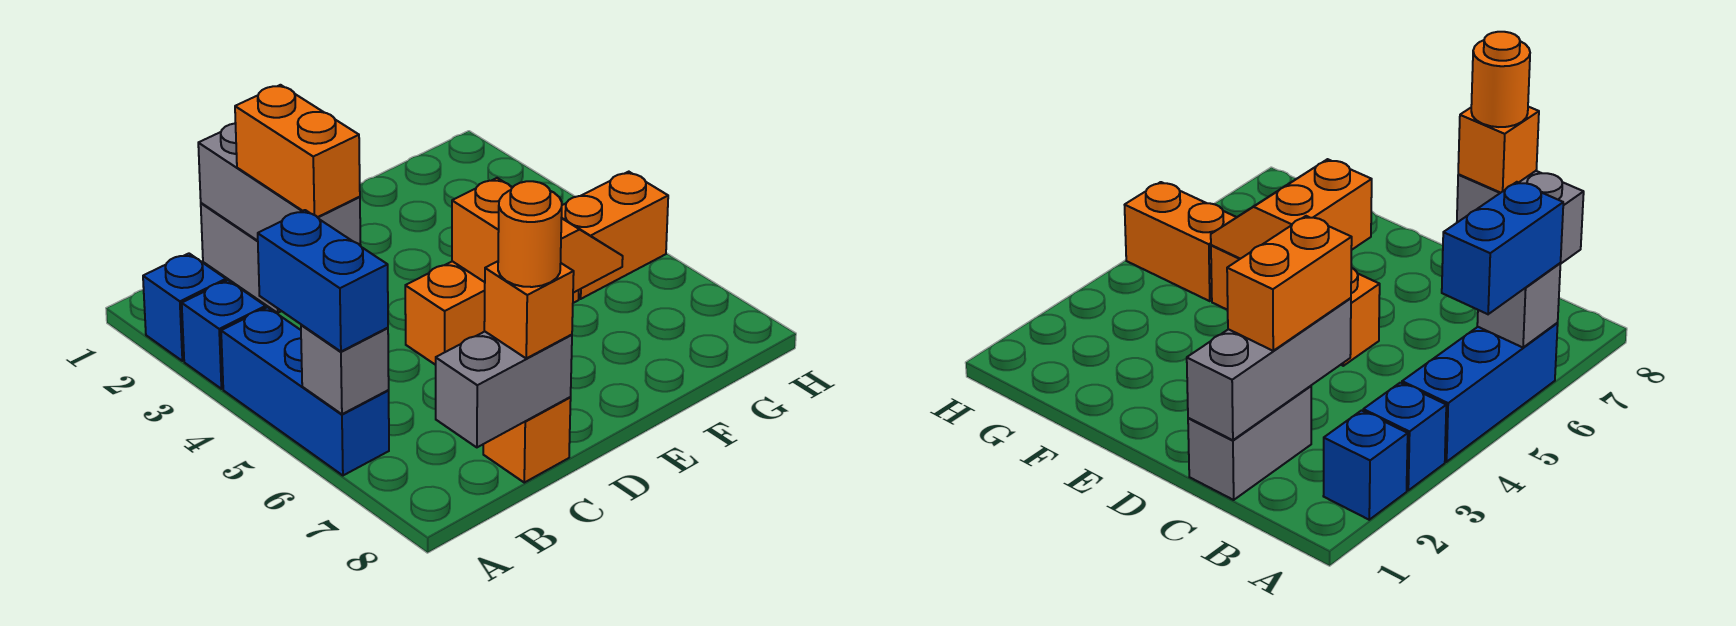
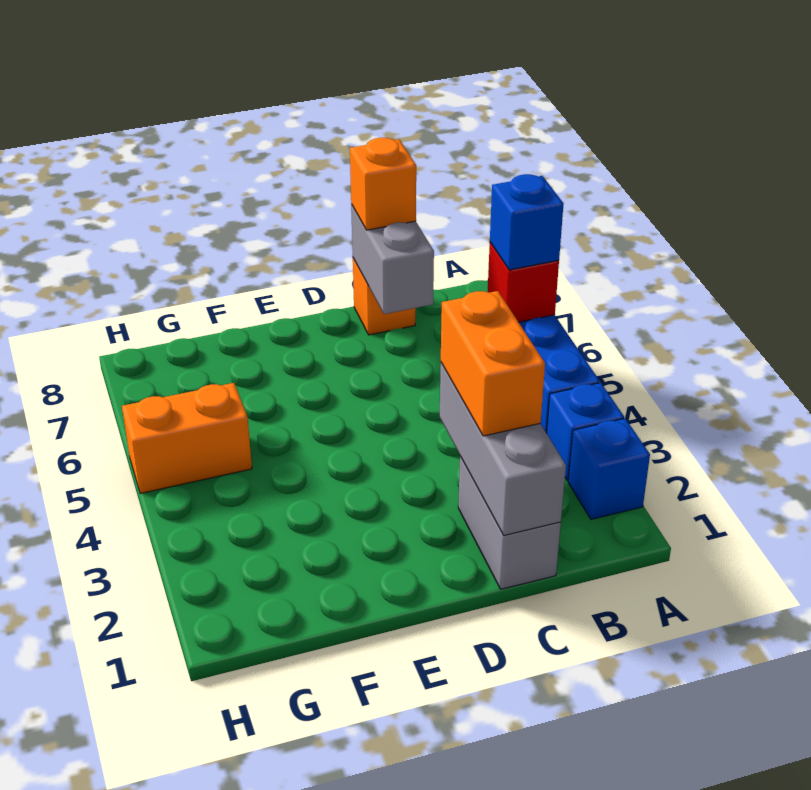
blue brick A5:A6 level 3 -> blue brick A6 level 3
grey brick A6 level 2 -> red brick A6 level 2
grey brick B8:C8 level 2 -> grey brick C7:C8 level 2
orange round brick C8 level 4 -> none
orange brick D5:F5 level 1 -> none
orange slope E5:F6 level 2 top E -> none

